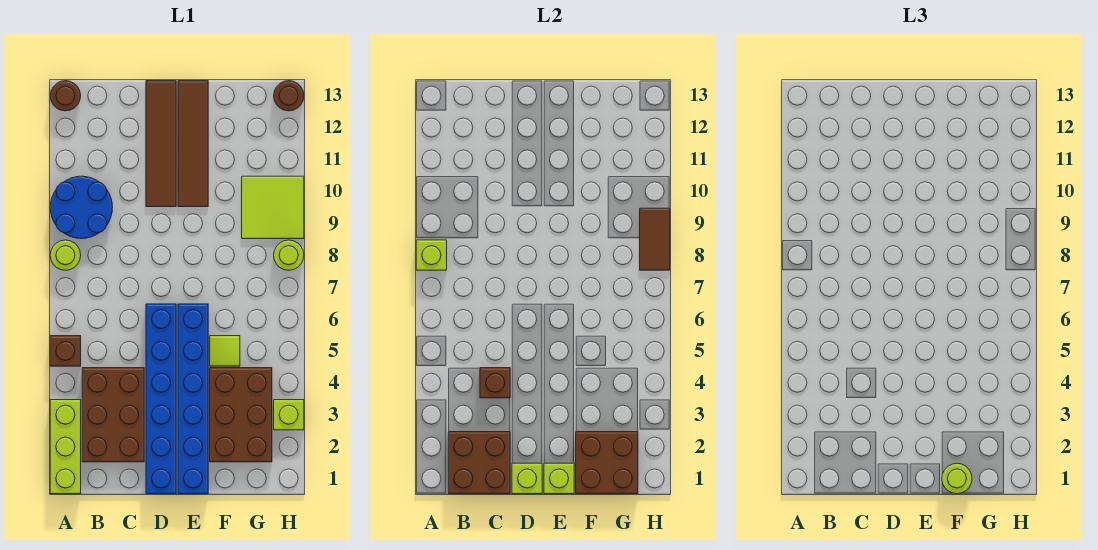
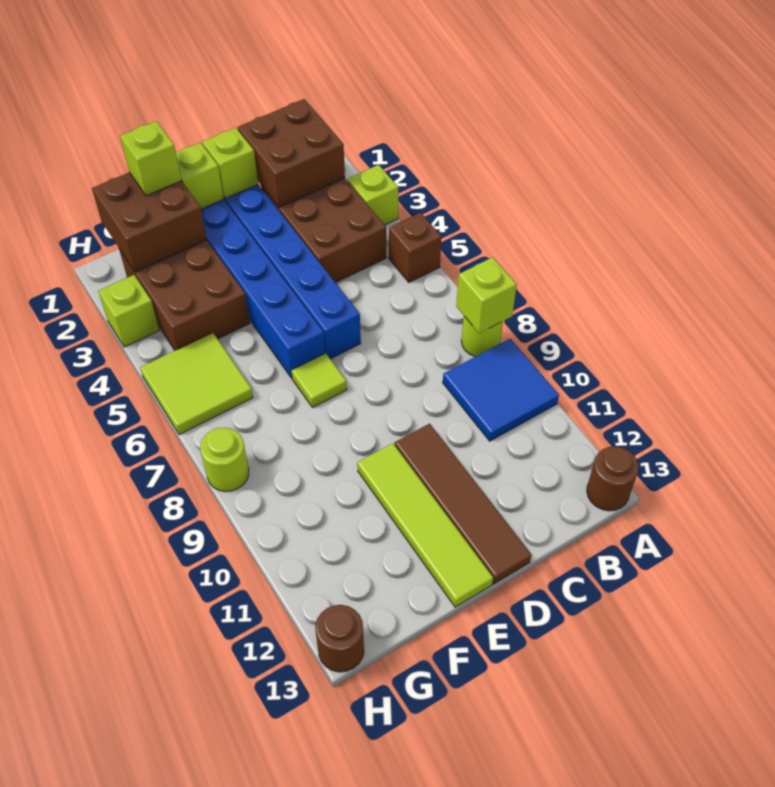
lime brick A1:A3 level 1 -> lime brick A3 level 1
blue round brick A9:B10 level 1 -> blue tile A9:B10 level 1
brown brick C4 level 2 -> none
brown tile E10:E13 level 1 -> lime tile E10:E13 level 1
lime round brick F1 level 3 -> lime brick F1 level 3
lime tile F5 level 1 -> lime tile E7 level 1
lime tile G9:H10 level 1 -> lime tile G5:H6 level 1
brown tile H8:H9 level 2 -> none

